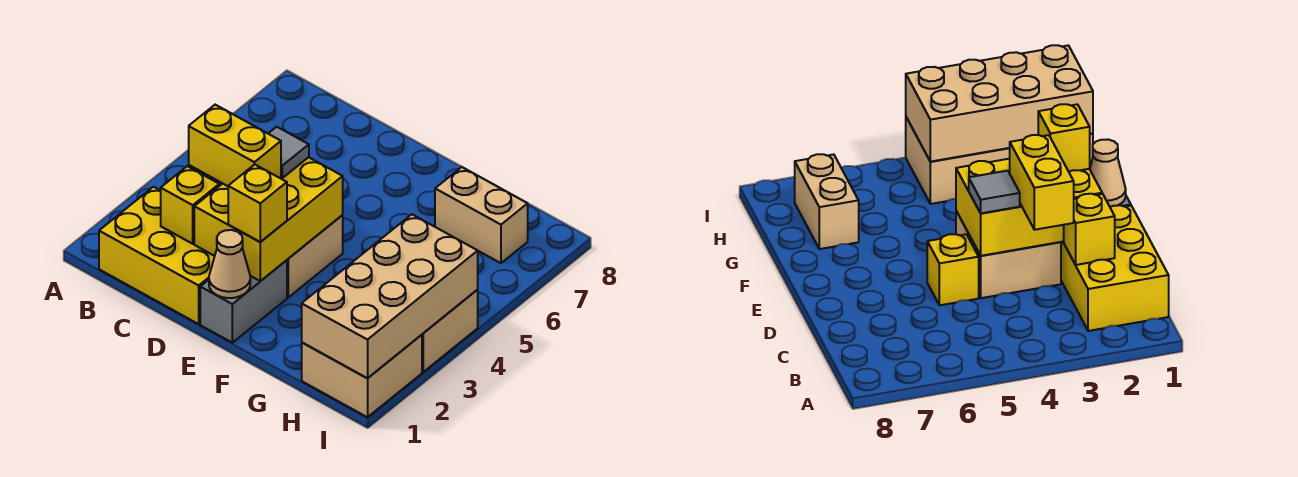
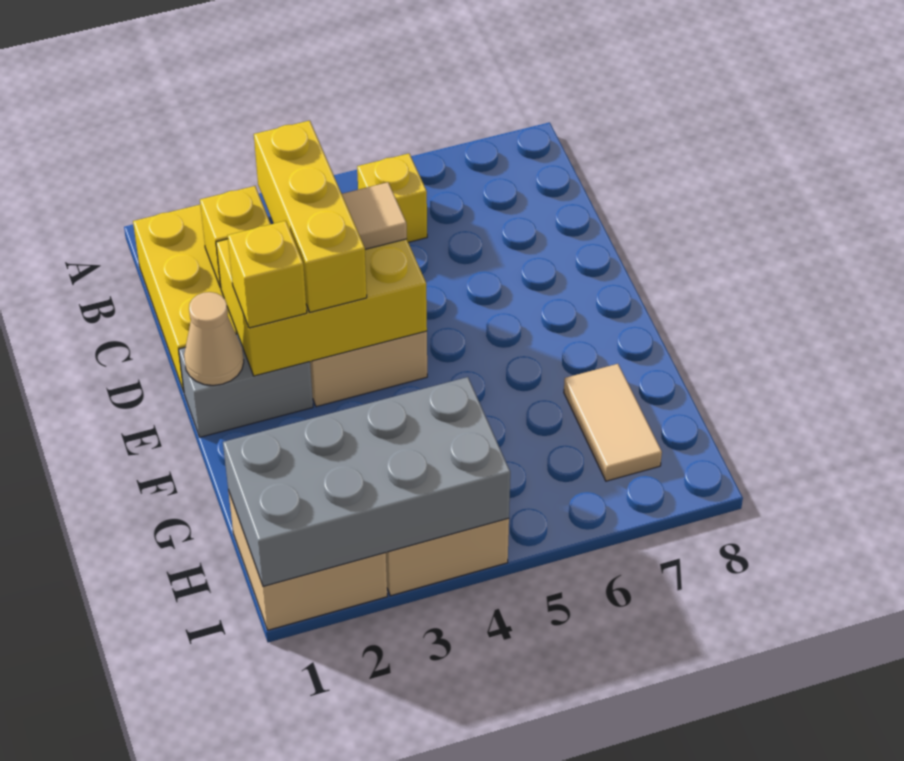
yellow brick C3:D3 level 3 -> yellow brick C3:E3 level 3
grey tile D4 level 3 -> tan tile D4 level 3
yellow brick D5 level 1 -> yellow brick B5 level 1
tan brick G7:H7 level 1 -> tan tile G7:H7 level 1
tan brick H1:I4 level 2 -> grey brick H1:I4 level 2

